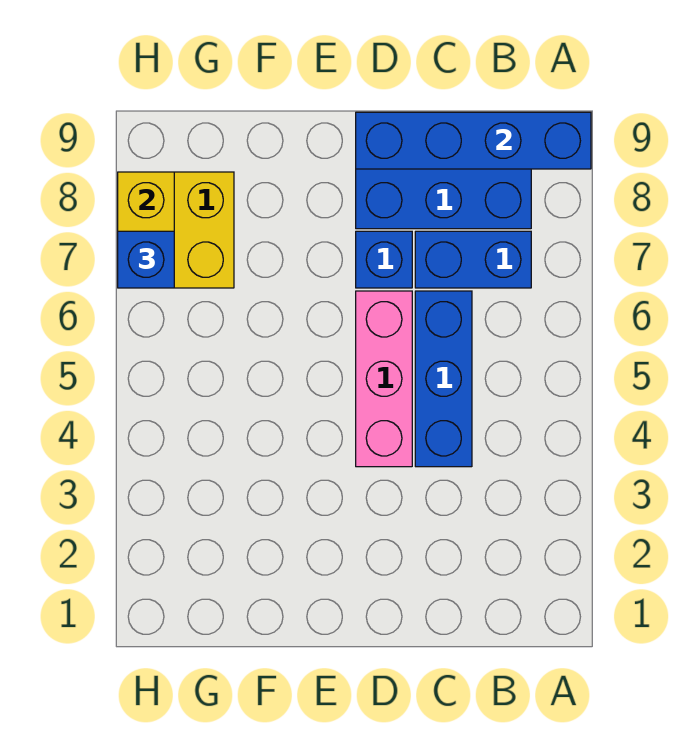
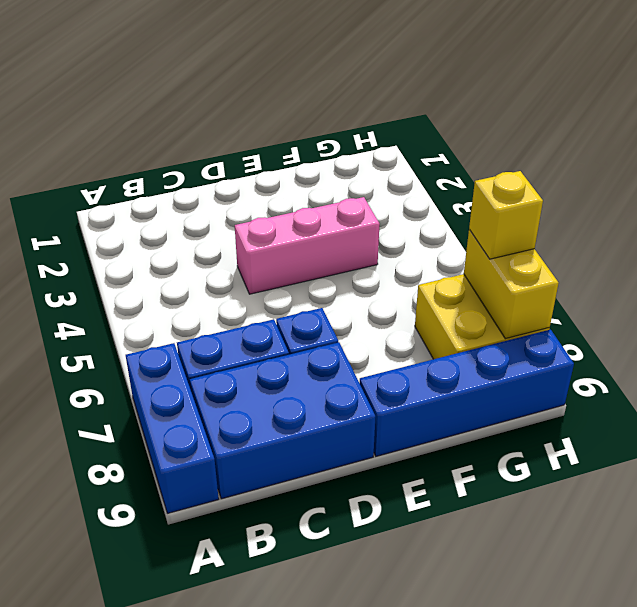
blue brick A9:D9 level 2 -> blue brick E9:H9 level 1
blue brick C4:C6 level 1 -> blue brick A7:A9 level 1
pink brick D4:D6 level 1 -> pink brick D4:F4 level 1
blue brick H7 level 3 -> yellow brick H7 level 3

